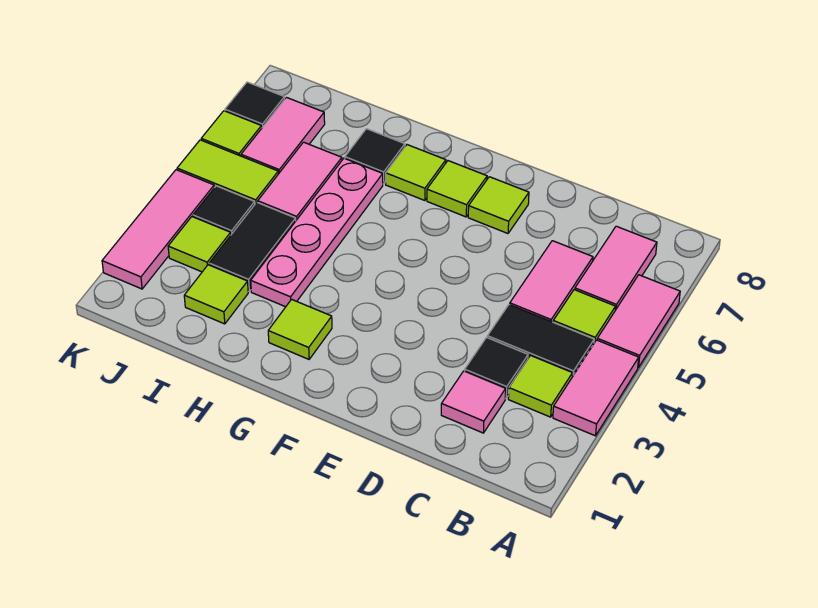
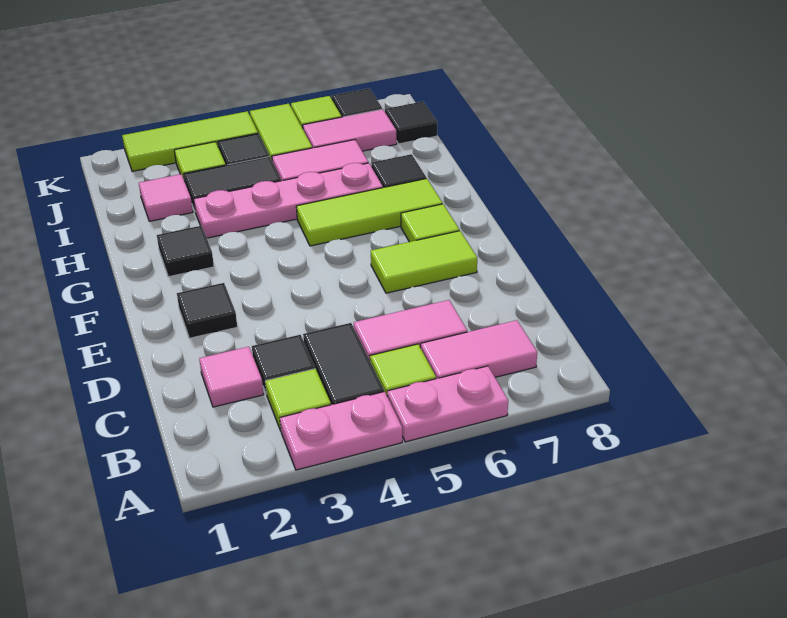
pink tile A3:A4 level 1 -> pink plate A3:A4 level 1
pink tile A5:A6 level 1 -> pink plate A5:A6 level 1
none -> black tile E2 level 1
lime tile E7 level 1 -> lime tile E6:E7 level 1
lime tile G2 level 1 -> black tile G2 level 1
lime tile G7 level 1 -> lime tile G5:G7 level 1
lime tile I2 level 1 -> pink tile I2 level 1
none -> black tile J8 level 1
pink tile K2:K4 level 1 -> lime tile K2:K4 level 1

